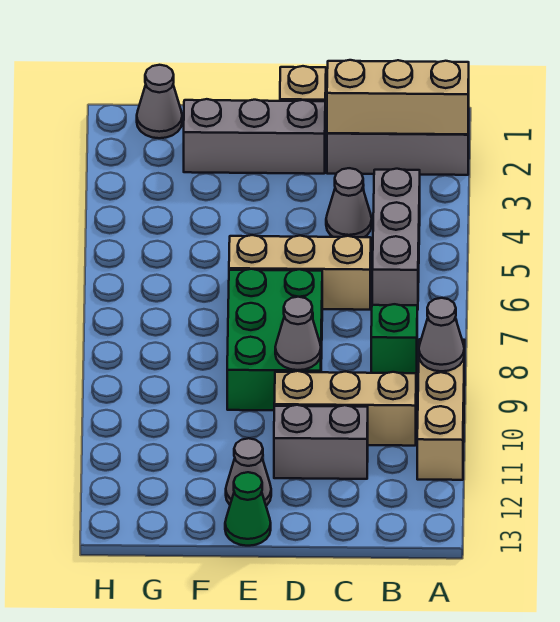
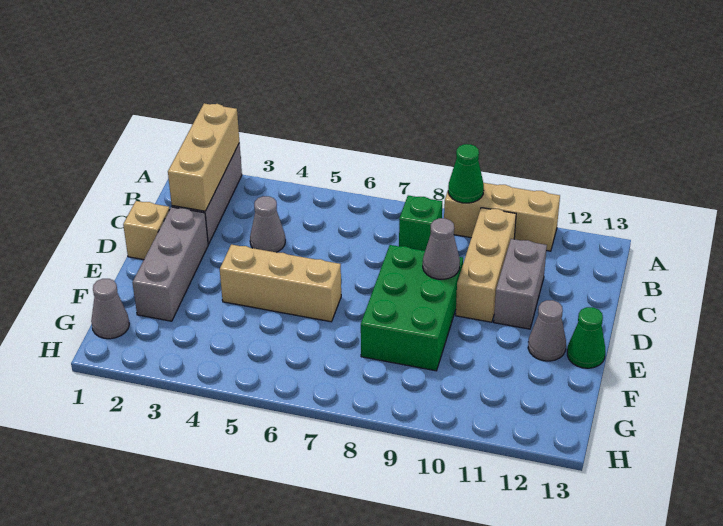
grey cone A9 level 2 -> green cone A9 level 2
grey brick B4:B6 level 1 -> none
tan brick C6:E6 level 1 -> tan brick E4:E6 level 1
green brick D7:E9 level 1 -> green brick D8:F9 level 1

